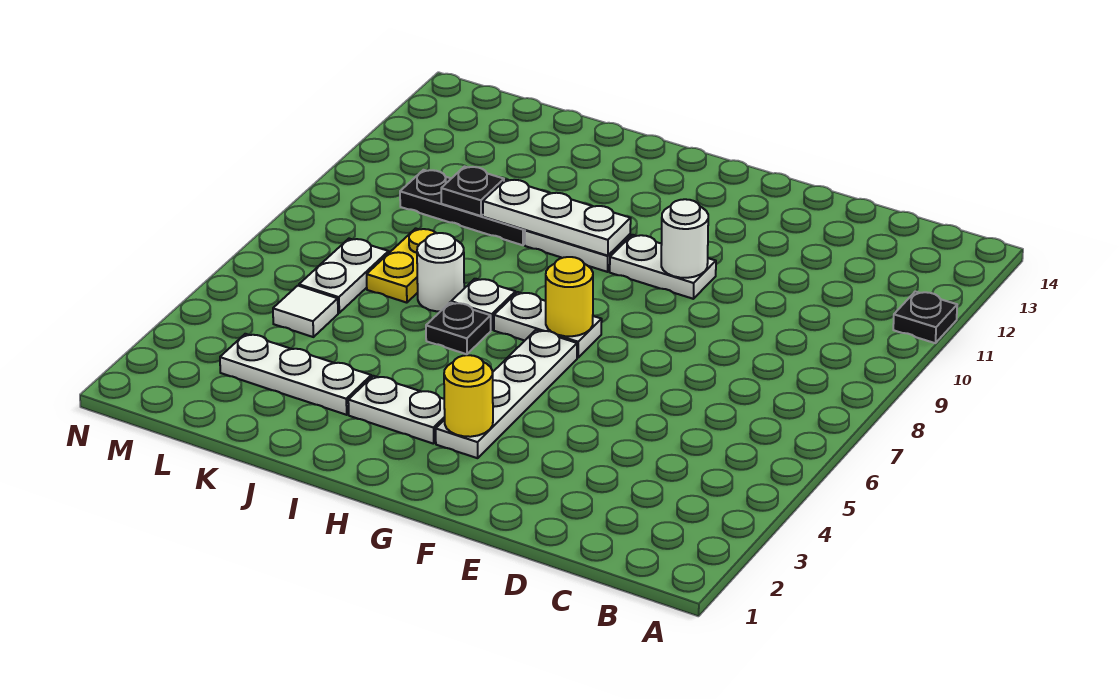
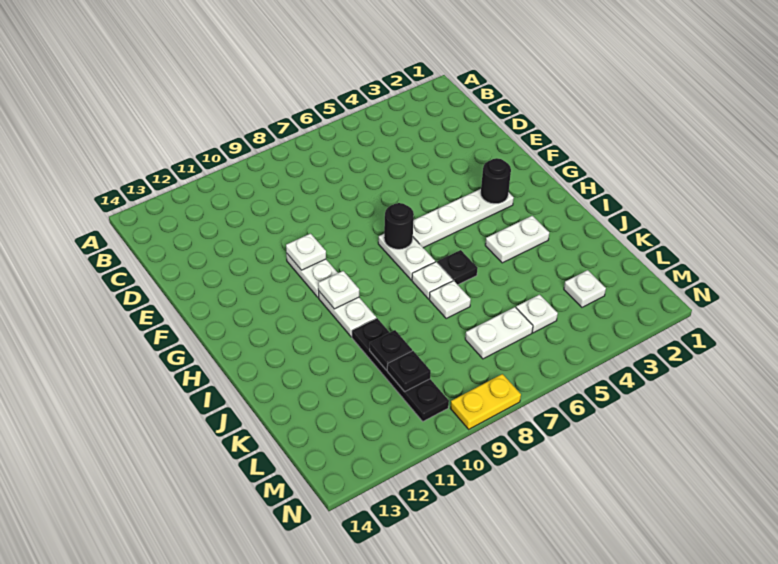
black plate A11 level 1 -> black plate L10 level 2
white round brick F10 level 2 -> white plate F10 level 2
yellow round brick G3 level 2 -> black round brick G3 level 2
yellow round brick G7 level 2 -> black round brick G7 level 2
white plate H3:I3 level 1 -> white plate I3:I4 level 1
white plate H10:J10 level 2 -> white plate H10 level 2
white plate J3:L3 level 1 -> white plate L3 level 1
white round brick J7 level 1 -> white plate J7 level 1
black plate J10:L10 level 1 -> black plate J10:M10 level 1
yellow plate K7:K8 level 1 -> yellow plate N8:N9 level 1
white tile L5 level 1 -> white plate L5 level 1

